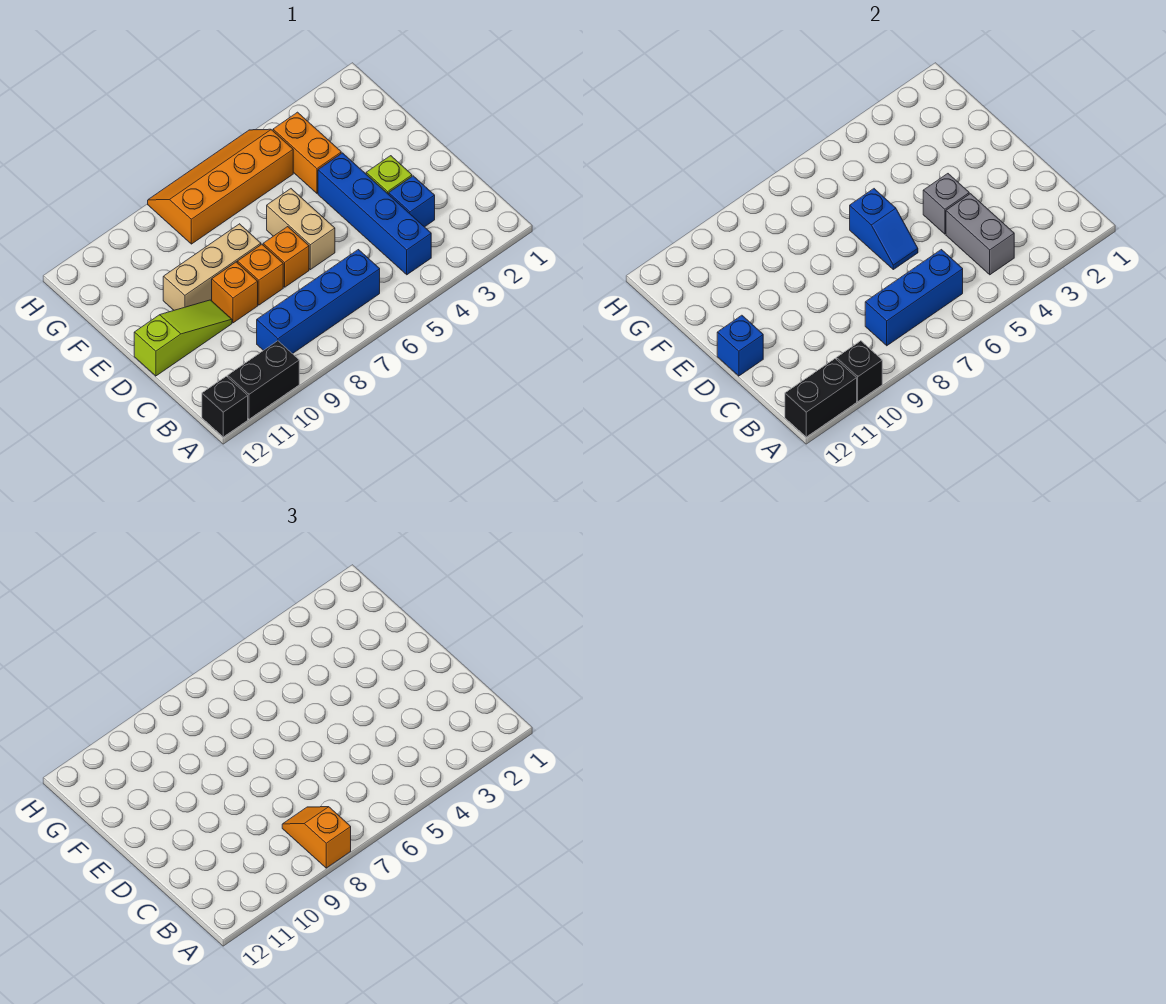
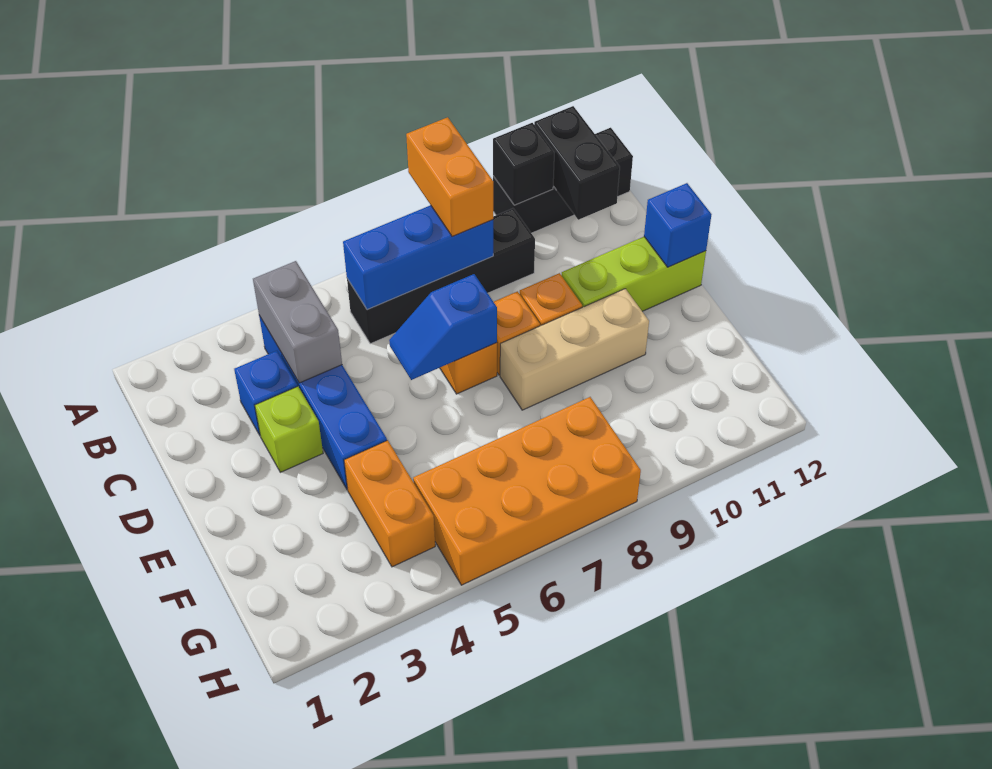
orange slope A8:B8 level 3 top A -> orange brick A8:B8 level 3
black brick A11:A12 level 2 -> black brick A11:B11 level 2
blue brick B6:B9 level 1 -> black brick B6:B9 level 1
grey brick D4 level 2 -> none
tan brick D6:E6 level 1 -> none
blue slope D6:E6 level 2 top E -> blue slope D6:D7 level 2 top 7
lime slope D10:D12 level 1 top 12 -> lime brick D10:D12 level 1
orange slope G5:H8 level 1 top G -> orange brick G5:H8 level 1

